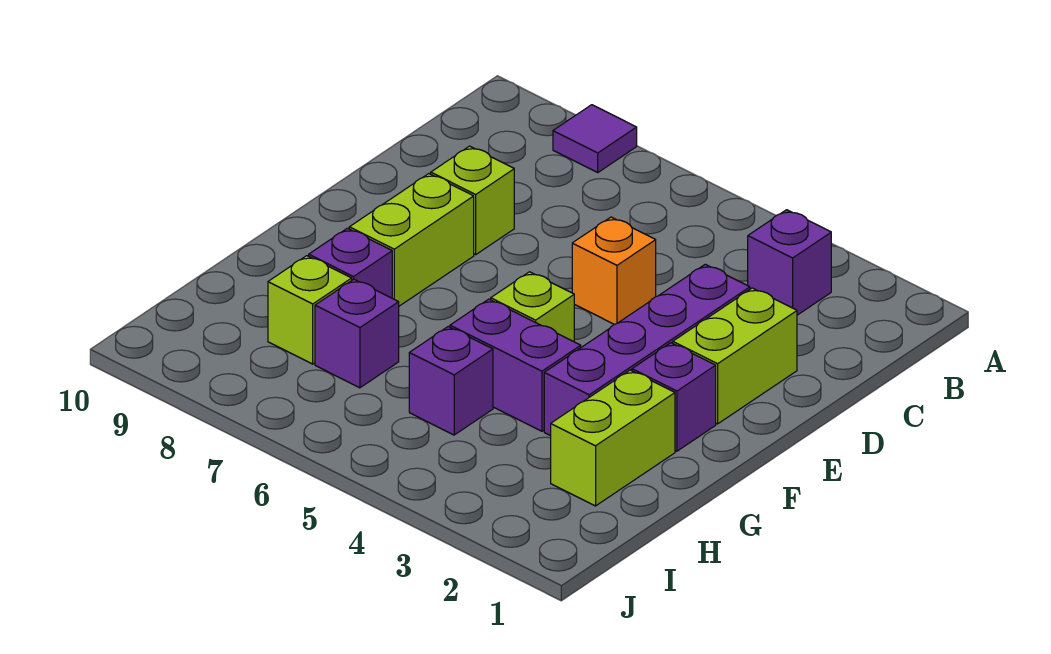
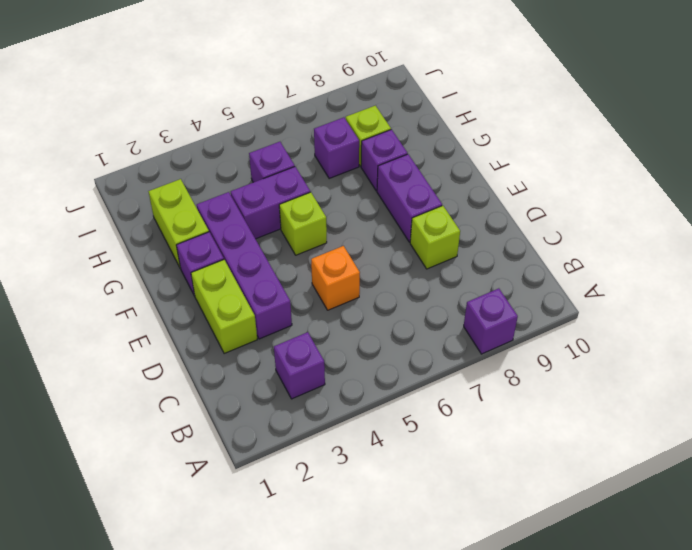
purple tile A8 level 1 -> purple brick A8 level 1
lime brick E8:F8 level 1 -> purple brick E8:F8 level 1

